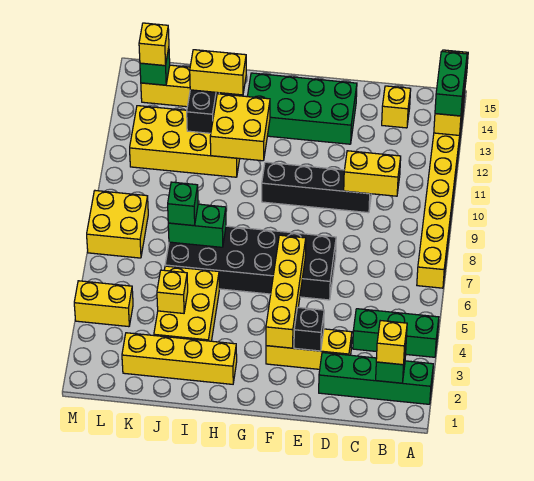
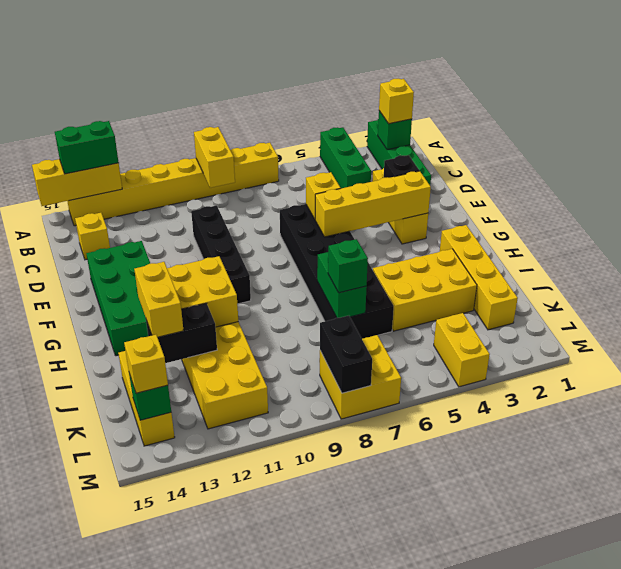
yellow brick C10:D10 level 2 -> yellow brick A9:B9 level 2
yellow brick J4 level 2 -> yellow brick E6 level 2
none -> black brick L8:M8 level 2

